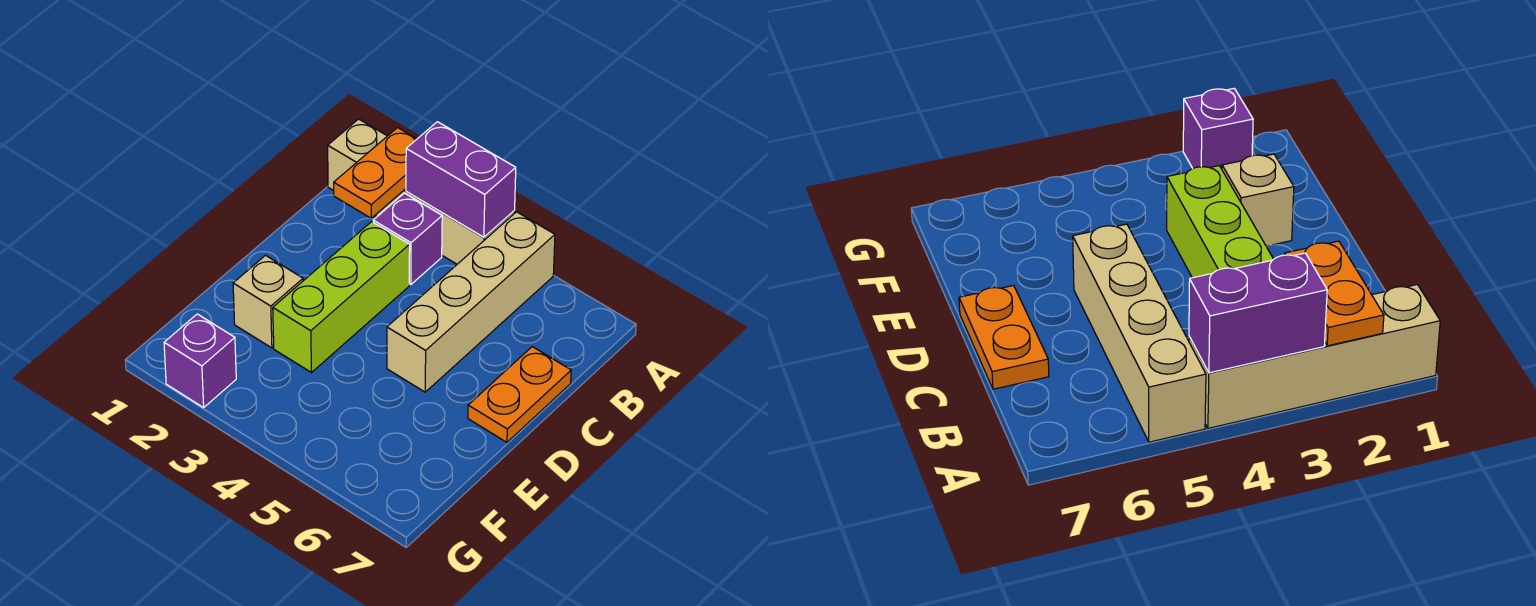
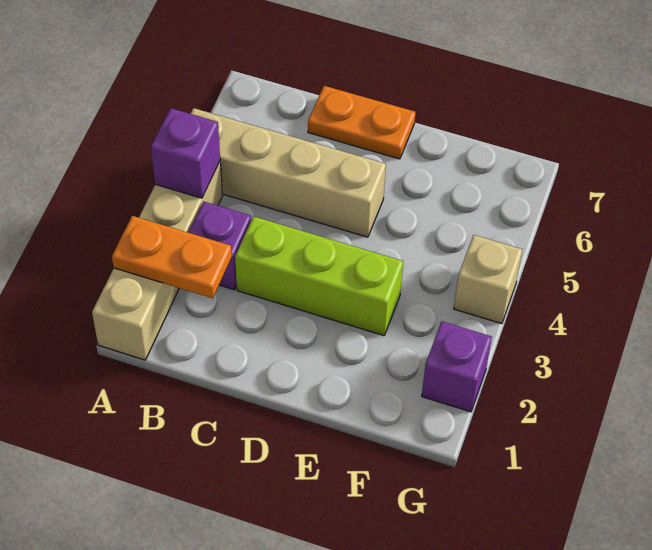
purple brick A3:A4 level 2 -> purple brick A4 level 2
tan brick E2 level 1 -> tan brick G4 level 1

